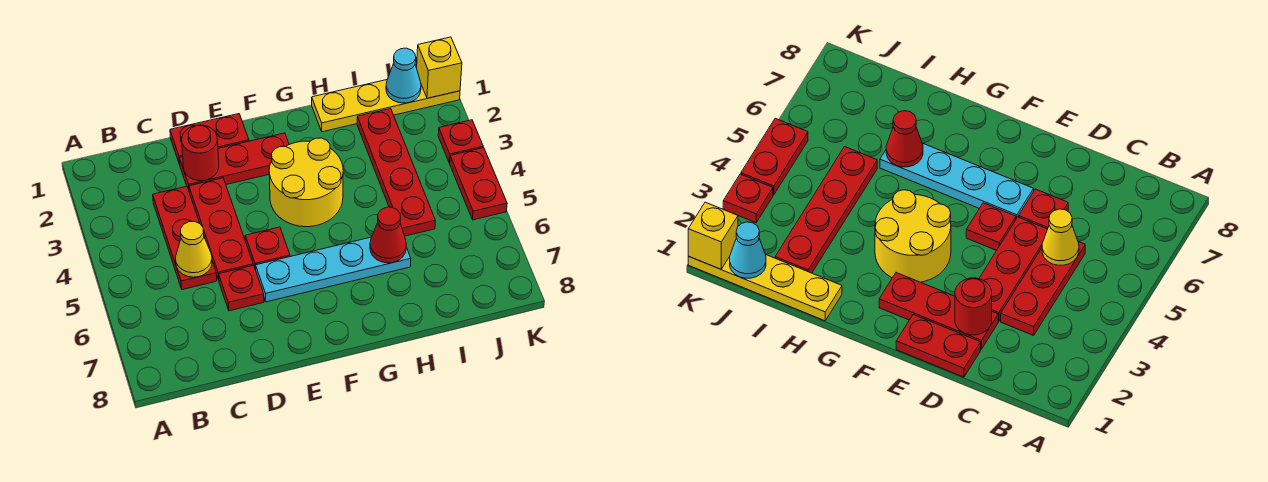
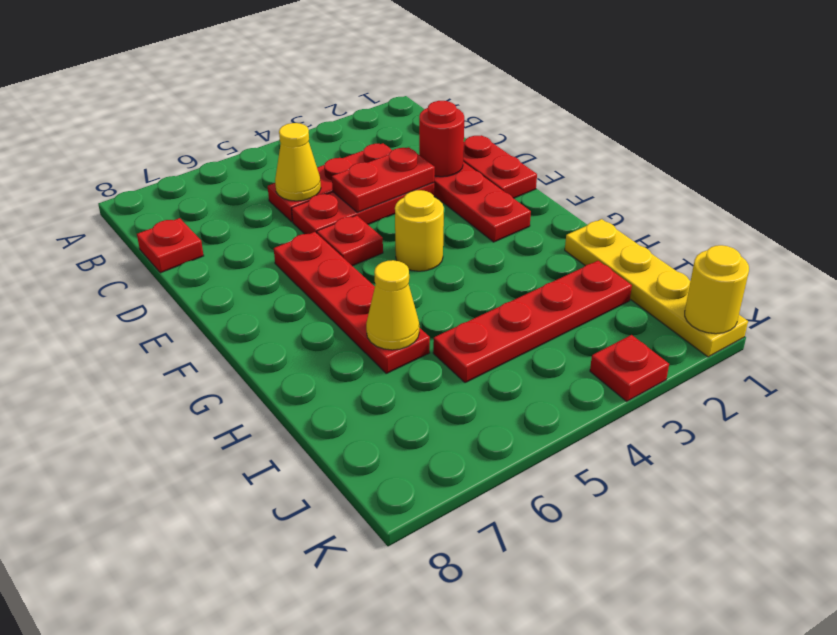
red plate D6 level 1 -> red plate C8 level 1
cyan plate E6:H6 level 1 -> red plate E6:H6 level 1
yellow round brick F3:G4 level 1 -> yellow round brick F4 level 1
red cone H6 level 2 -> yellow cone H6 level 2
cyan cone J1 level 2 -> none
yellow brick K1 level 2 -> yellow round brick K1 level 2
red plate K4:K5 level 1 -> red plate D3:D4 level 2

